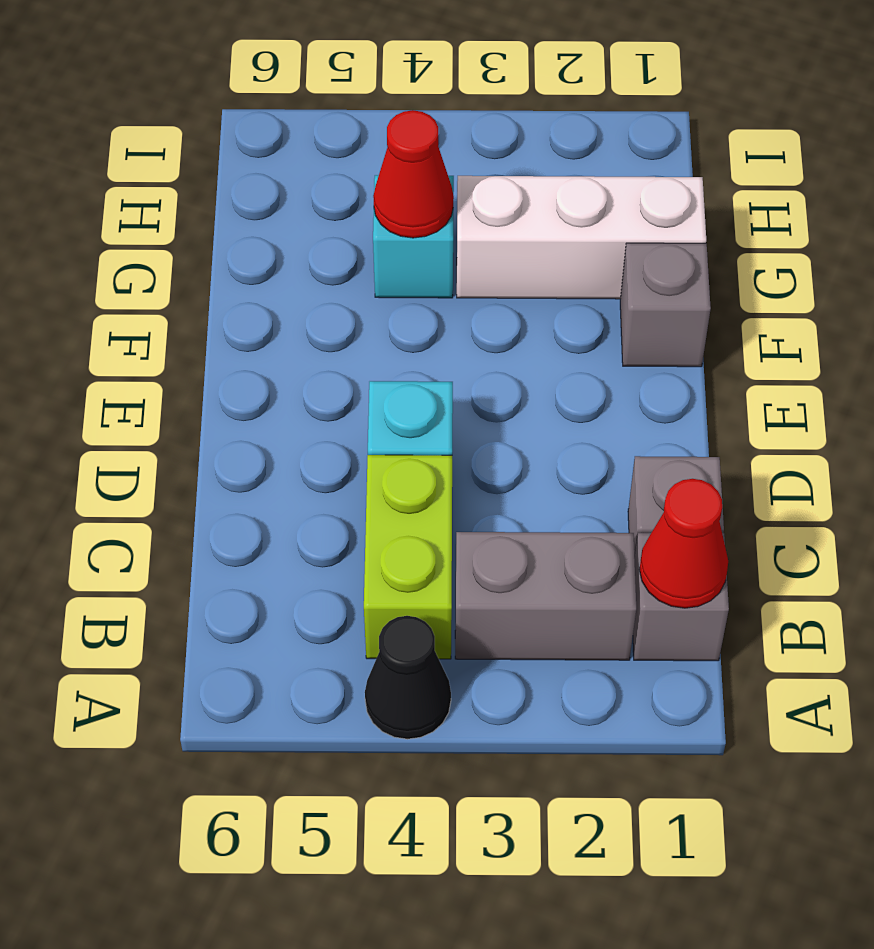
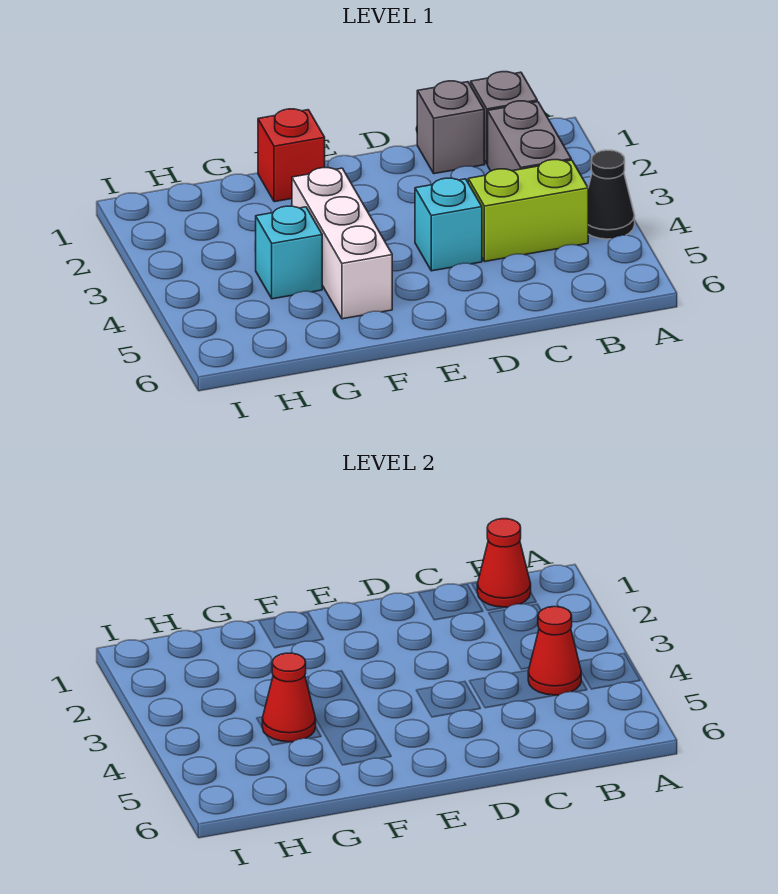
none -> red cone B4 level 2
grey brick F1 level 1 -> red brick F1 level 1
white brick G1:G3 level 1 -> white brick F3:F5 level 1

